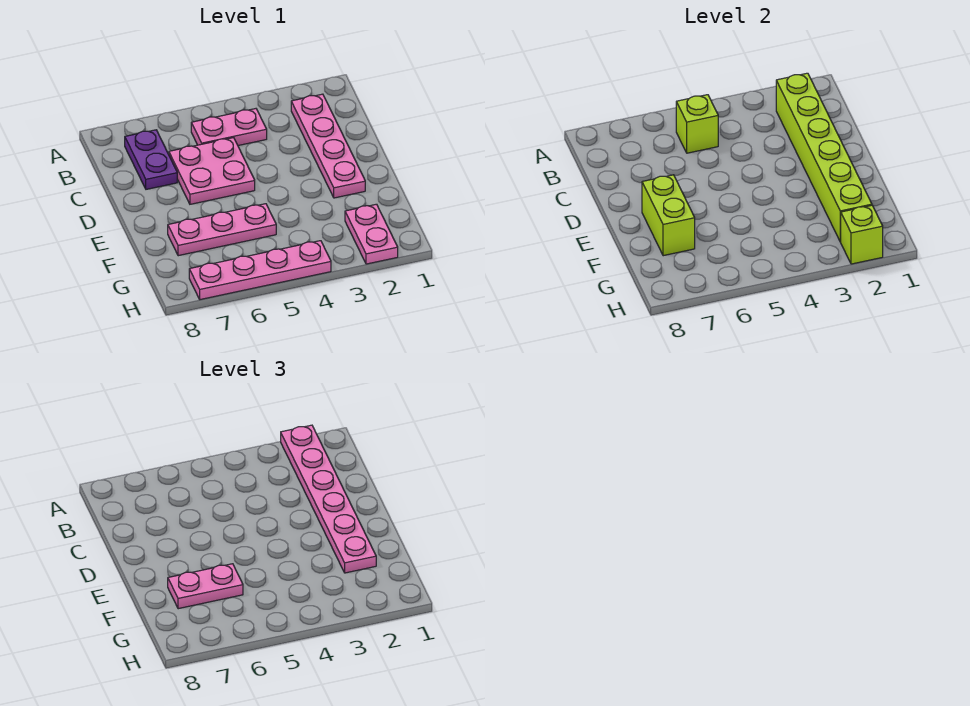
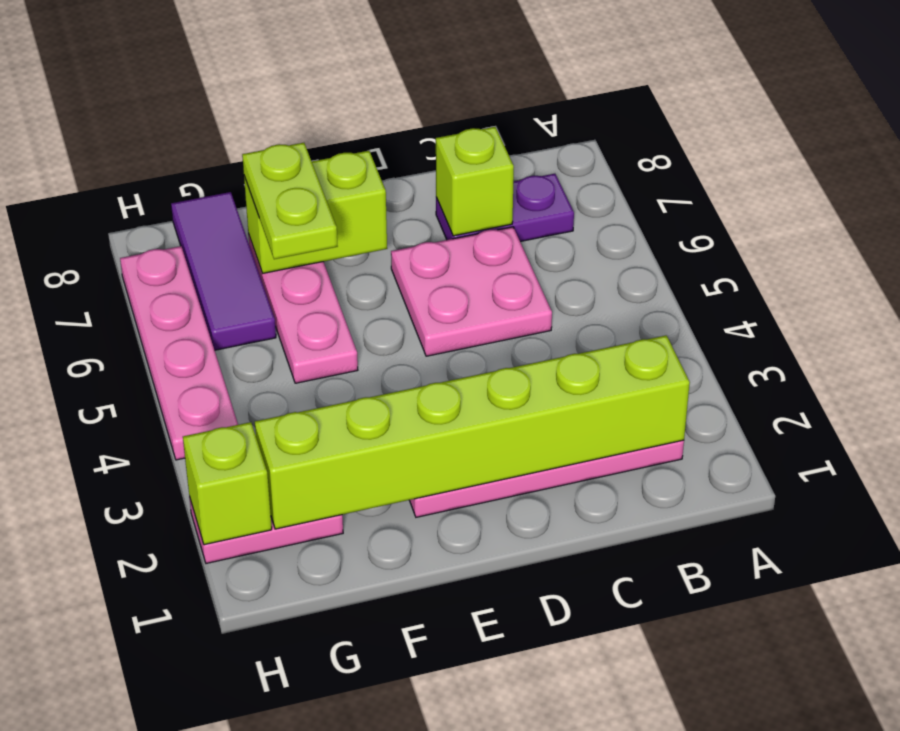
pink plate A2:F2 level 3 -> none
pink plate B4:B5 level 1 -> none
lime brick B5 level 2 -> lime brick C7 level 2
pink plate F6:F7 level 3 -> lime plate F6:F7 level 3
none -> purple tile G6:G8 level 1

